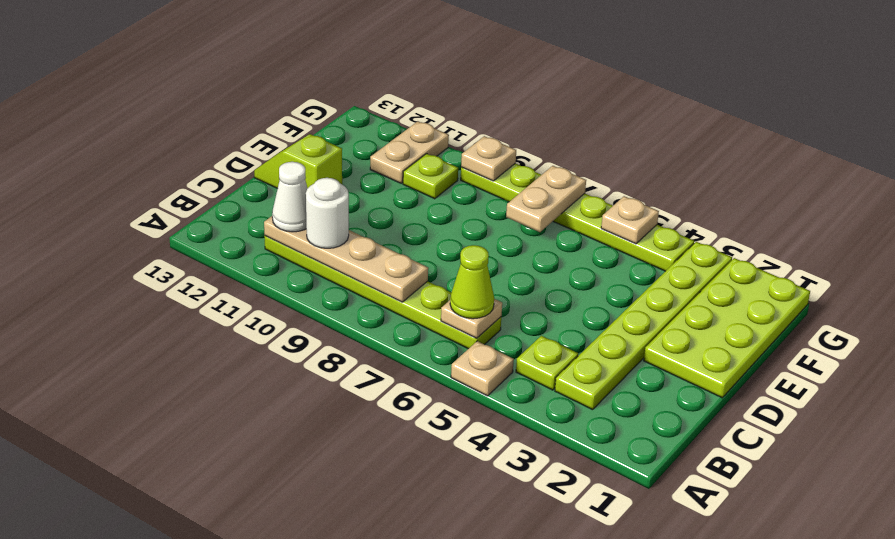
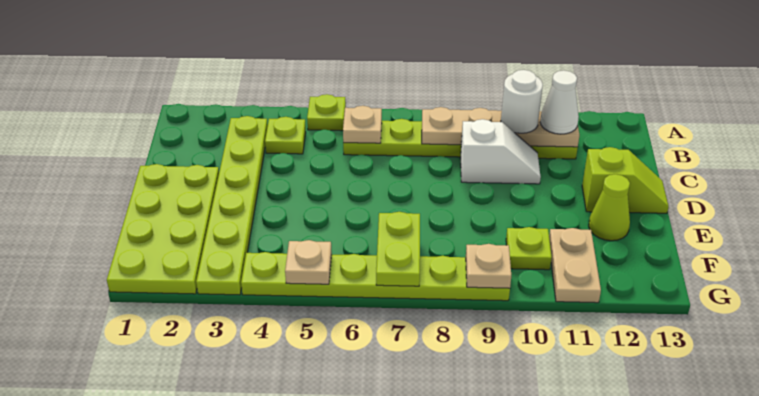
tan plate A5 level 1 -> lime plate A5 level 1
lime cone B6 level 3 -> lime cone E12 level 1
none -> white slope C9:C10 level 1 top 9
tan plate F7:G7 level 2 -> lime plate F7:G7 level 2

